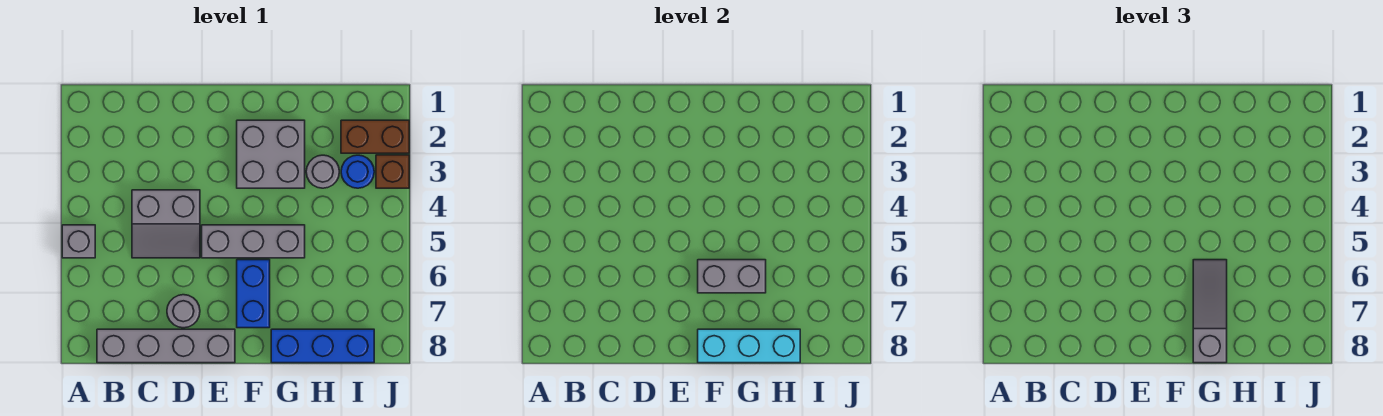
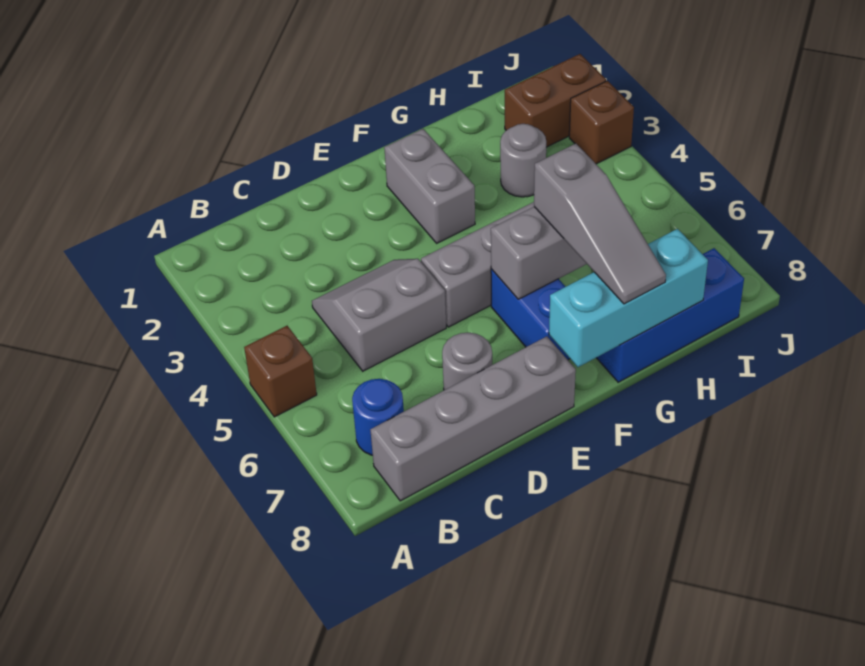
grey brick A5 level 1 -> brown brick A5 level 1
grey slope C4:D5 level 1 top 4 -> grey slope C4:D5 level 1 top 5
grey brick F2:G3 level 1 -> grey brick F2:F3 level 1
grey slope G6:G8 level 3 top 8 -> grey slope G6:G8 level 3 top 6
blue round brick I3 level 1 -> blue round brick B7 level 1

